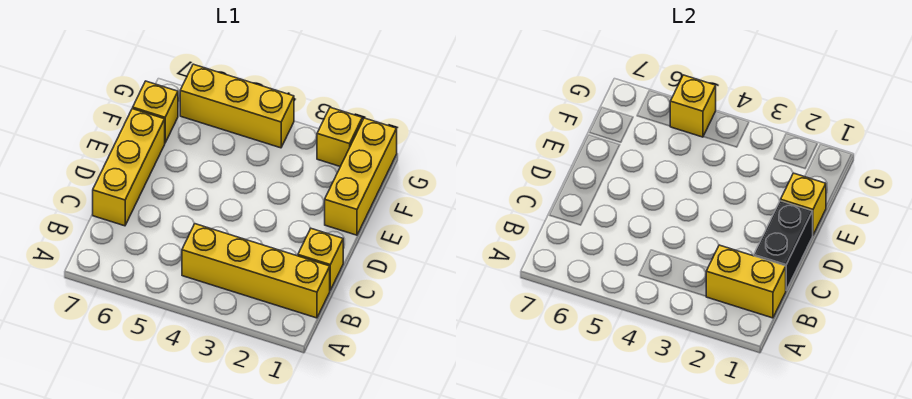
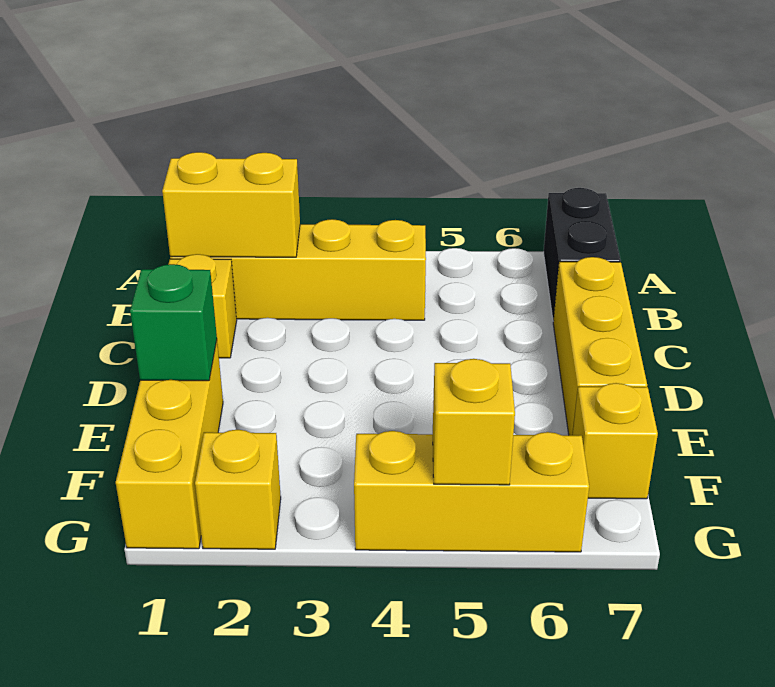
black brick C1:D1 level 2 -> black brick A7:B7 level 1
yellow brick E1 level 2 -> green brick E1 level 2

